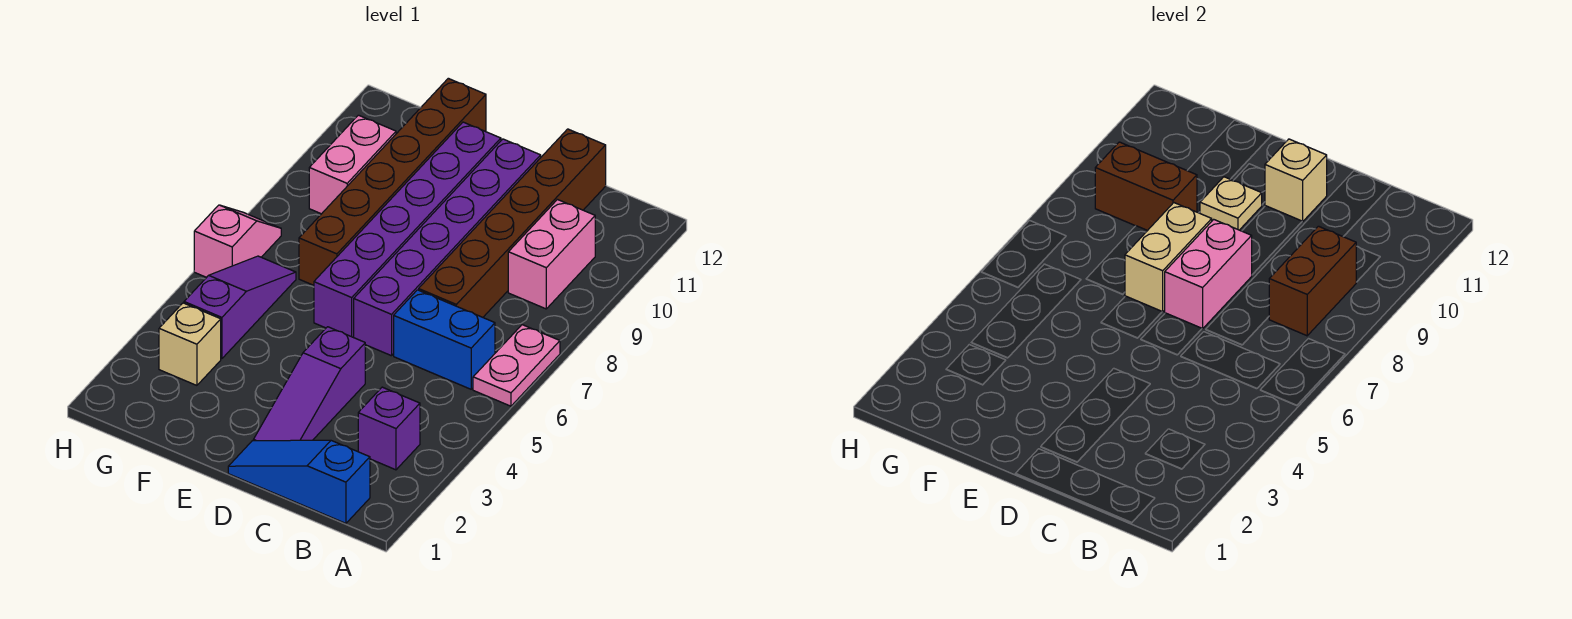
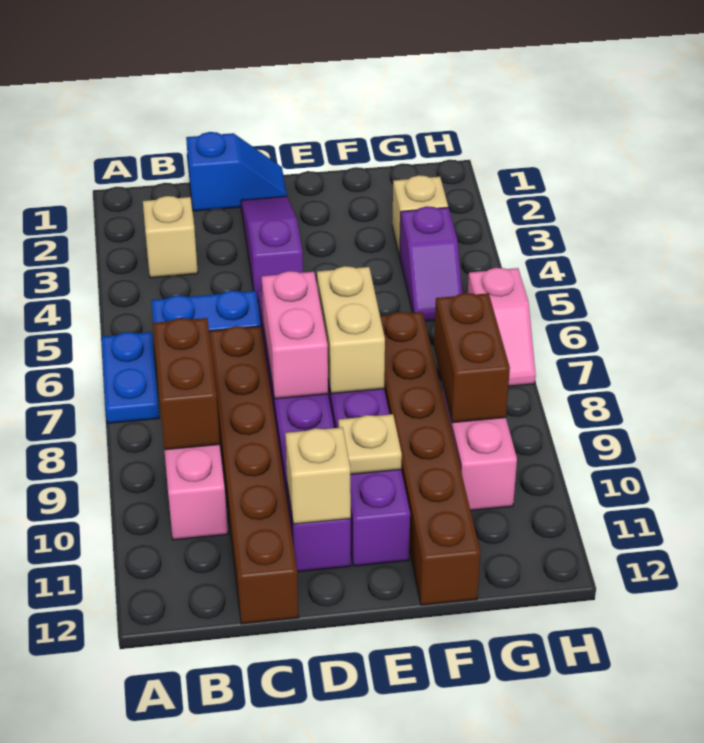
pink plate A6:A7 level 1 -> blue plate A6:A7 level 1
blue slope B1:D1 level 1 top B -> blue slope C1:D1 level 1 top C
purple brick B3 level 1 -> tan brick B3 level 1
brown brick F9:G9 level 2 -> brown brick G8:G9 level 2
purple slope G4:G6 level 1 top 4 -> purple slope G4:G5 level 1 top 4

